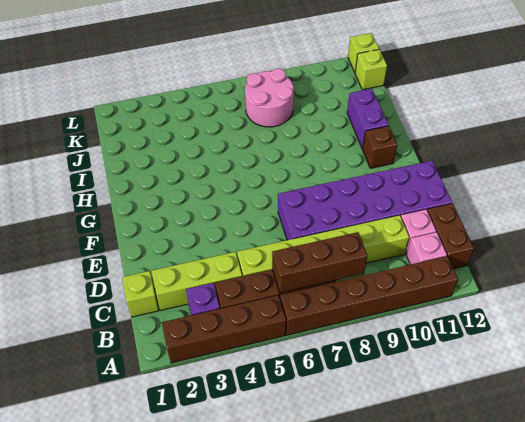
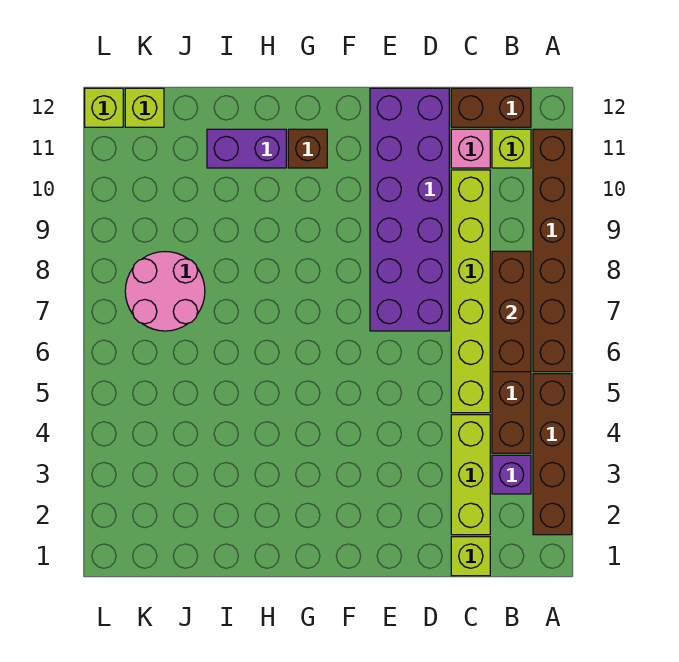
pink brick B11 level 1 -> lime brick B11 level 1

